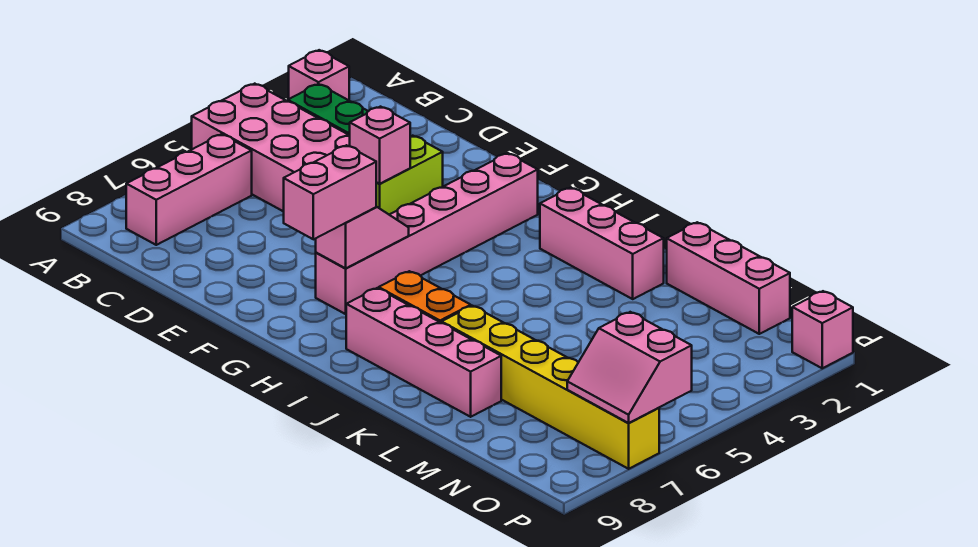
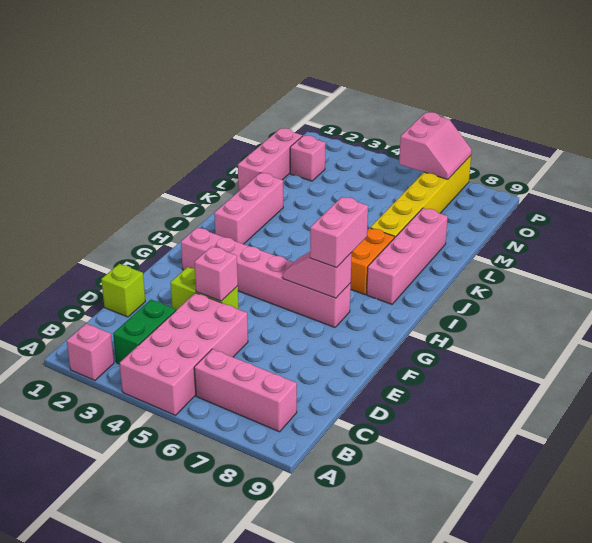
none -> lime brick D1 level 1
pink brick G7:G8 level 3 -> pink brick G7:H7 level 3
pink brick P1 level 1 -> pink brick N2 level 1

